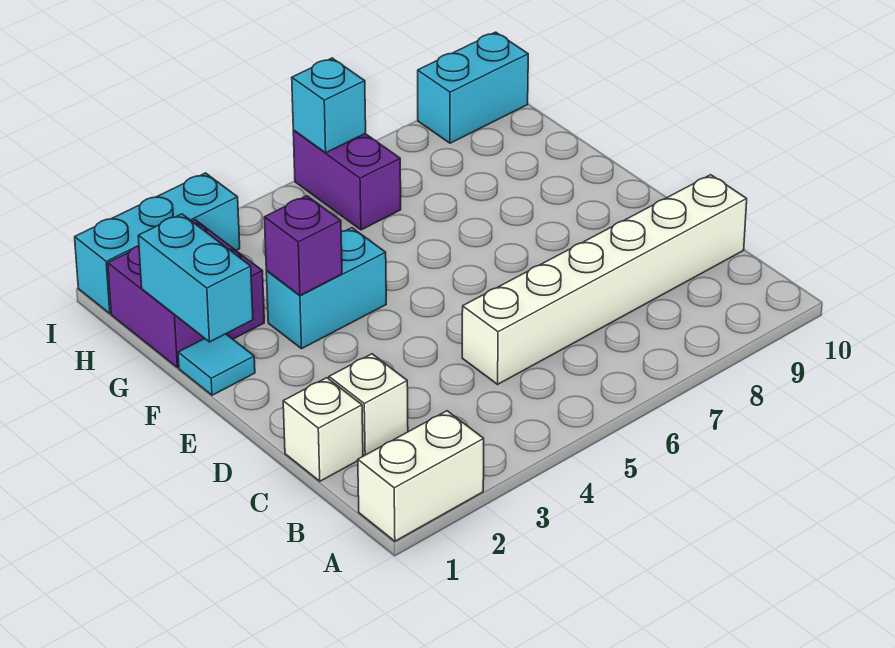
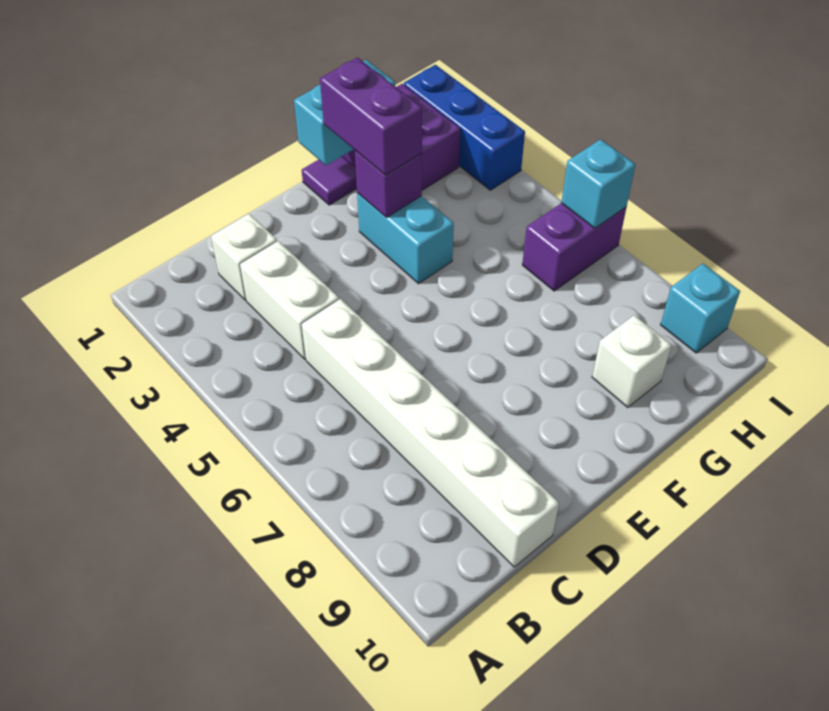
white brick A1:A2 level 1 -> white brick C3:C4 level 1
white brick C1 level 1 -> white brick G9 level 1
cyan tile F1 level 1 -> purple tile F1 level 1
none -> purple brick F2:F3 level 3
cyan brick I1:I3 level 1 -> blue brick I1:I3 level 1
cyan brick I9:I10 level 1 -> cyan brick I9 level 1

